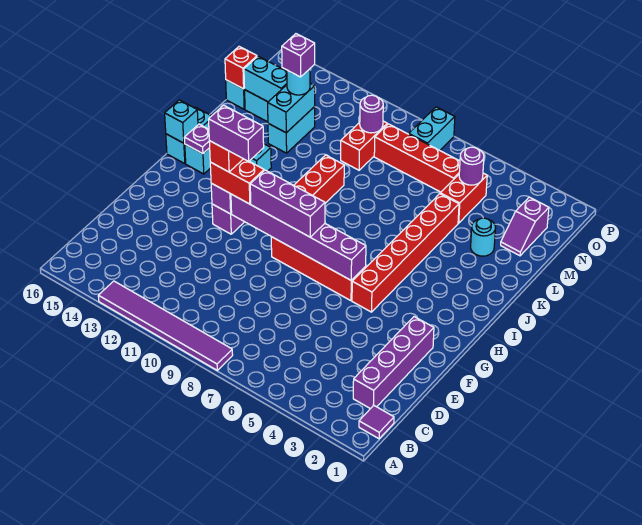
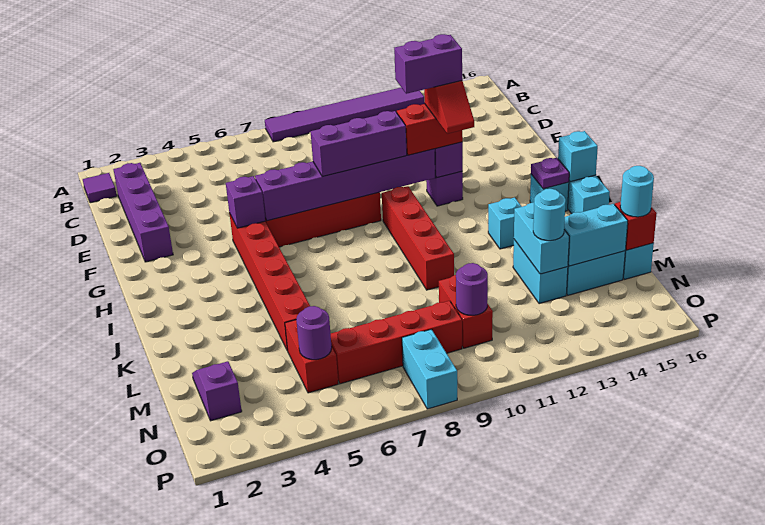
cyan round brick L3 level 1 -> cyan round brick M16 level 3
purple brick M13 level 4 -> purple brick G5 level 2

